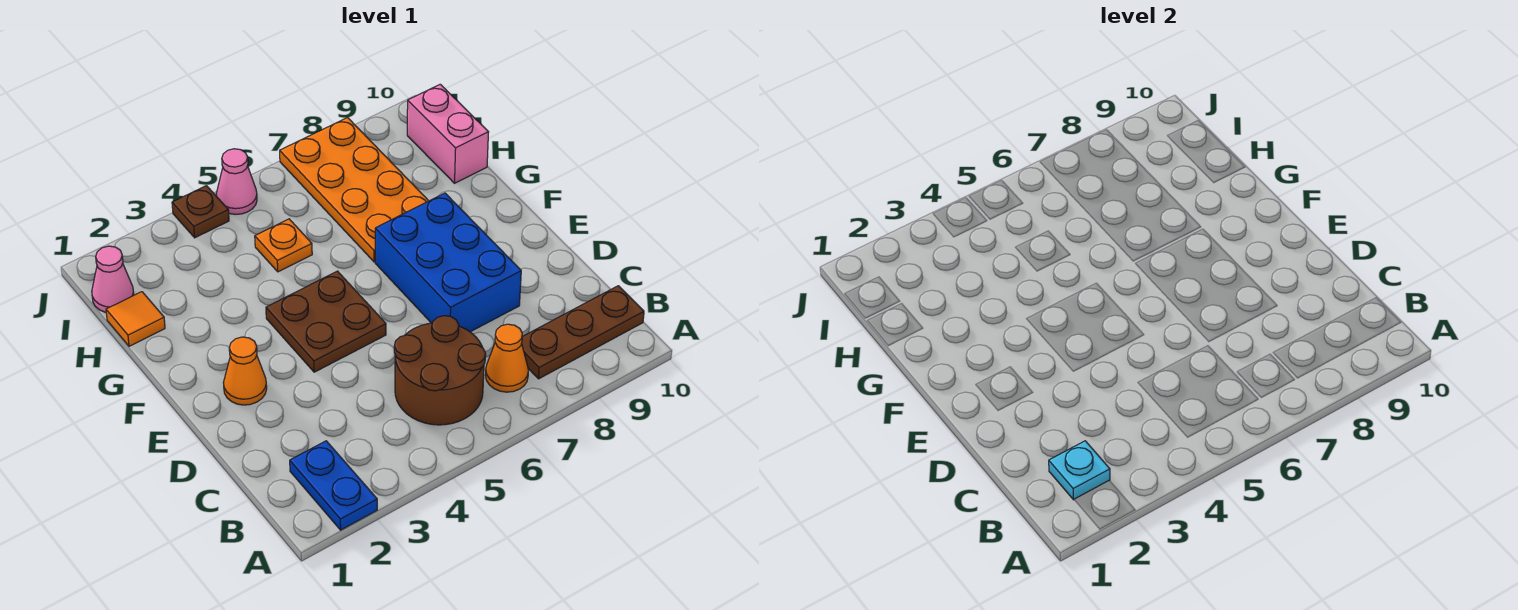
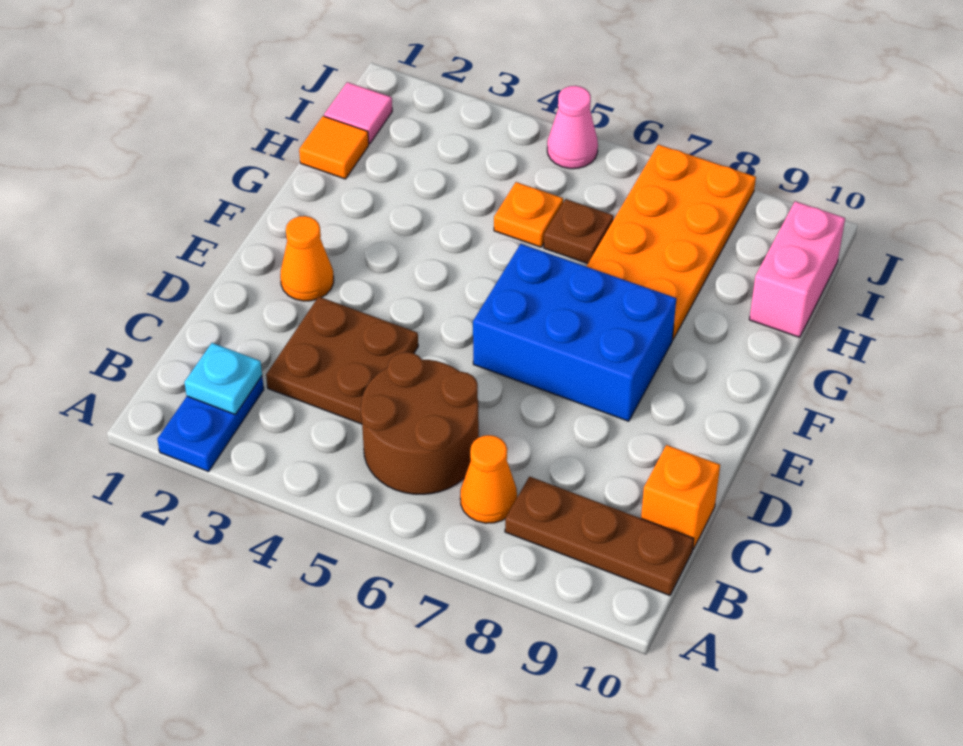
none -> orange brick C10 level 1
blue brick D7:F8 level 1 -> blue brick E6:F8 level 1
brown plate E4:F5 level 1 -> brown plate C3:D4 level 1
pink cone I1 level 1 -> pink tile I1 level 1
brown plate J4 level 1 -> brown plate H6 level 1

